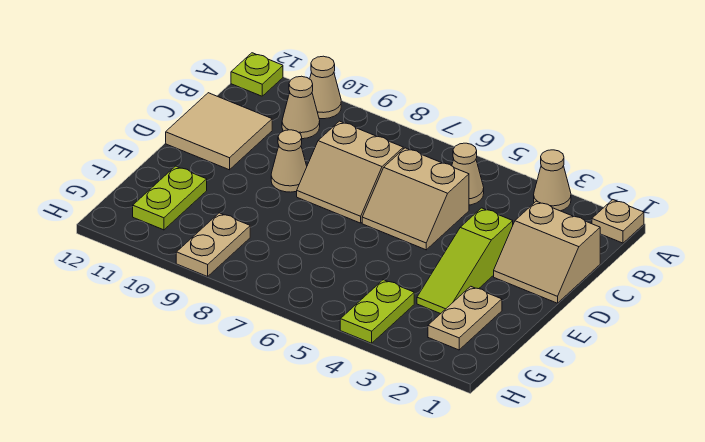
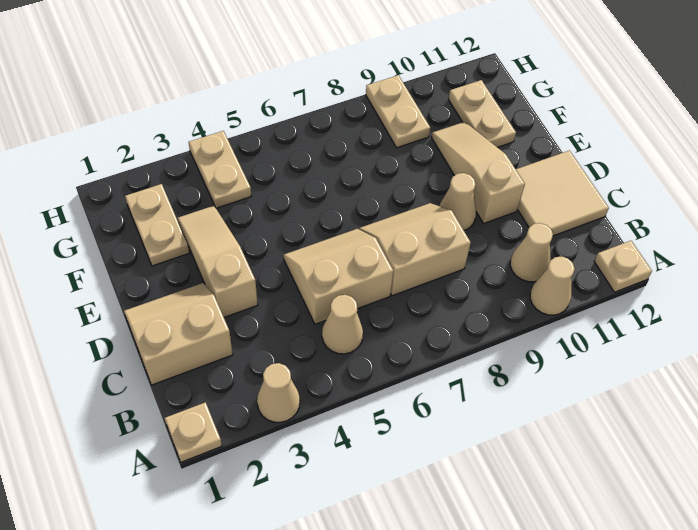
lime plate A12 level 1 -> tan plate A12 level 1
lime slope D3:F3 level 1 top D -> tan slope D3:F3 level 1 top D
none -> tan slope D10:F10 level 1 top D
lime plate F11:G11 level 1 -> tan plate F11:G11 level 1
lime plate G4:H4 level 1 -> tan plate G4:H4 level 1

